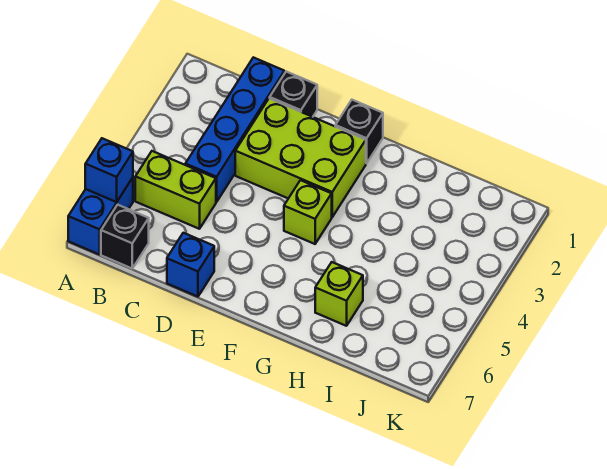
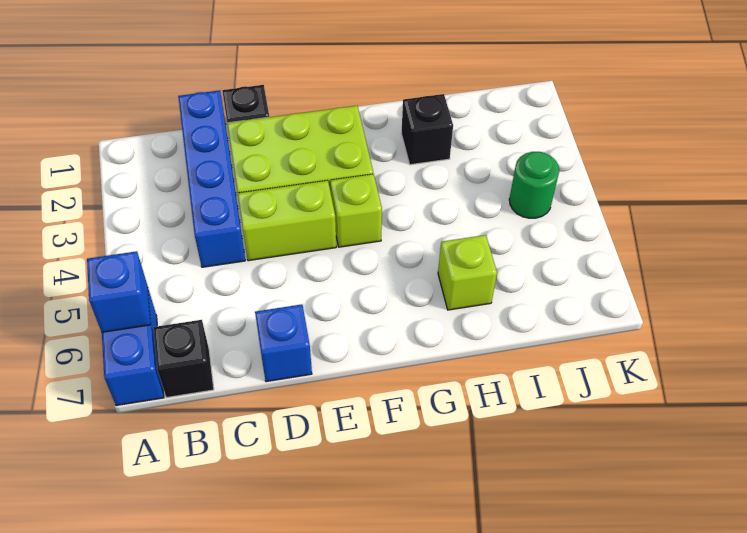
lime brick B5:C5 level 1 -> lime brick D4:E4 level 1
black brick F1 level 1 -> black brick H2 level 1
none -> green round brick J4 level 1

